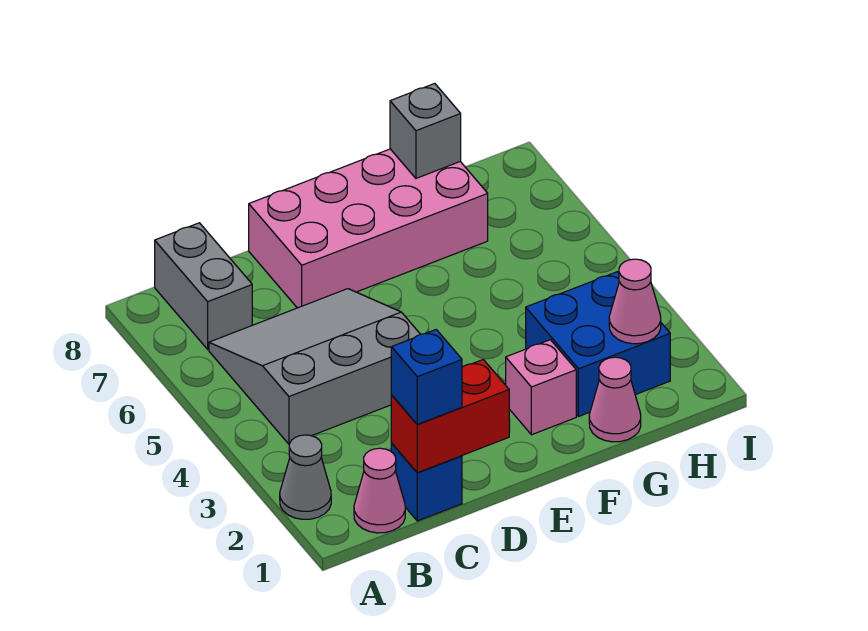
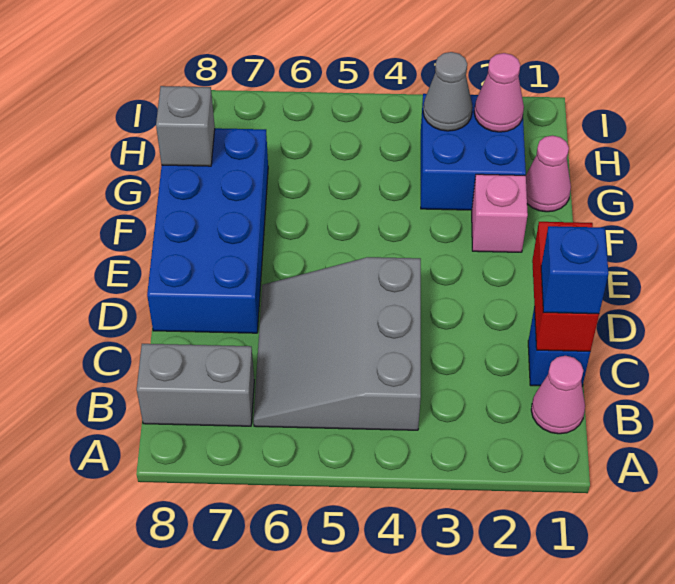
grey cone A2 level 1 -> grey cone H3 level 2
pink brick D7:G8 level 1 -> blue brick D7:G8 level 1

